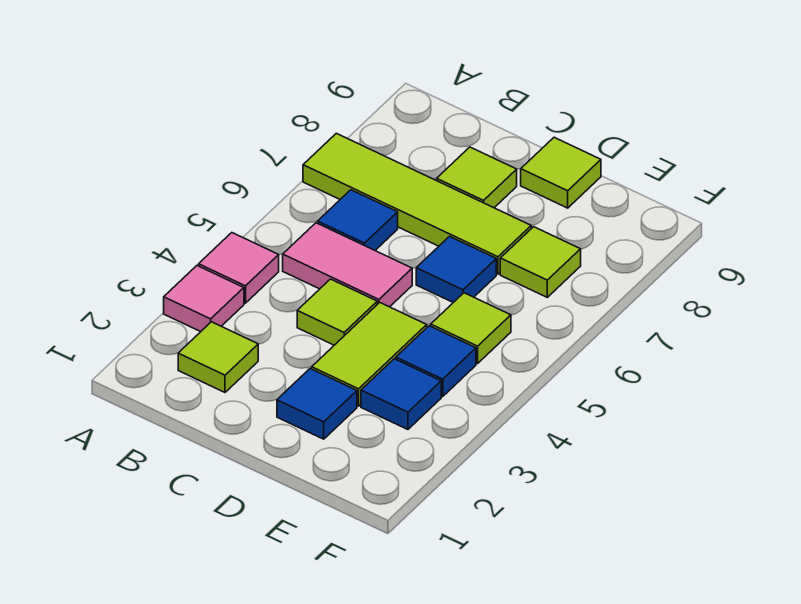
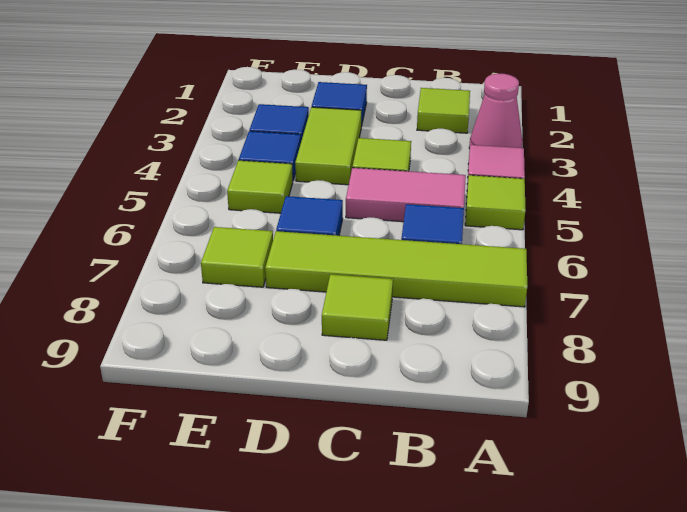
pink tile A3 level 1 -> pink cone A3 level 1
lime tile D9 level 1 -> lime tile A5 level 1

